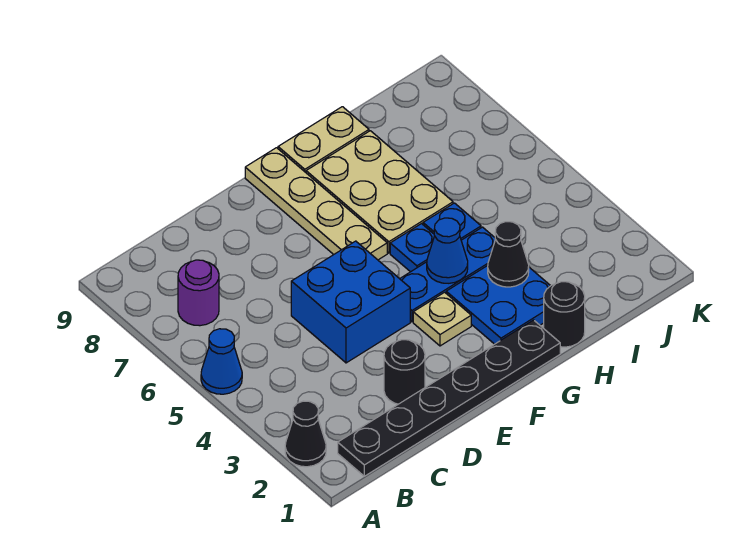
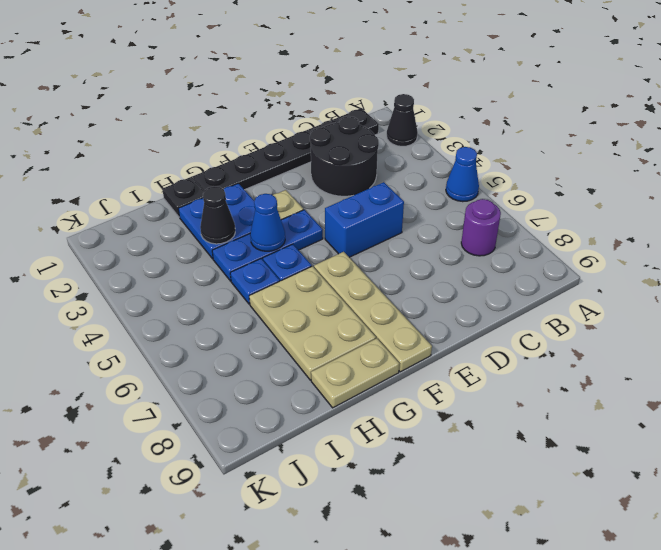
black round brick D2 level 1 -> black round brick C2:D3 level 1
blue brick D4:E5 level 1 -> blue brick D5:E5 level 1
black round brick H1 level 1 -> black plate H1 level 1

